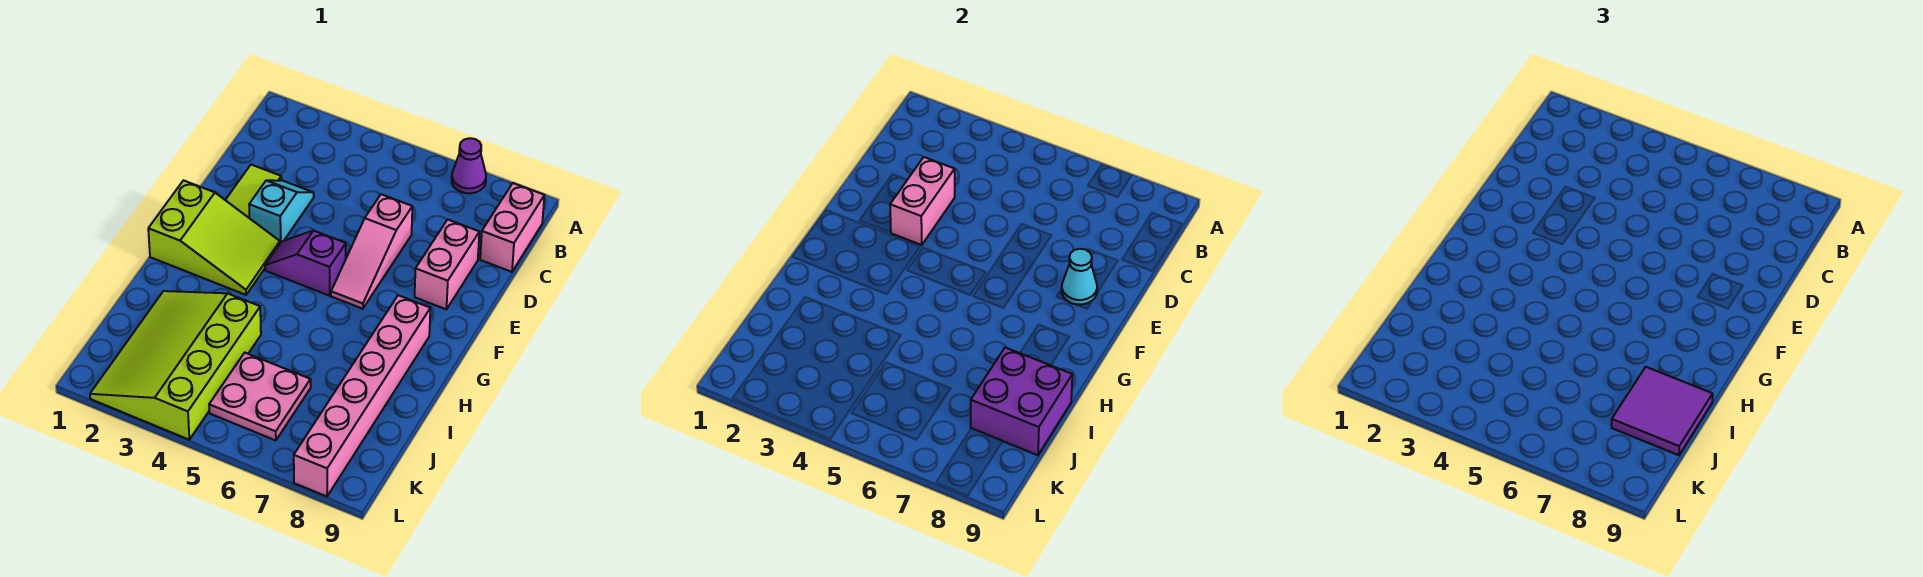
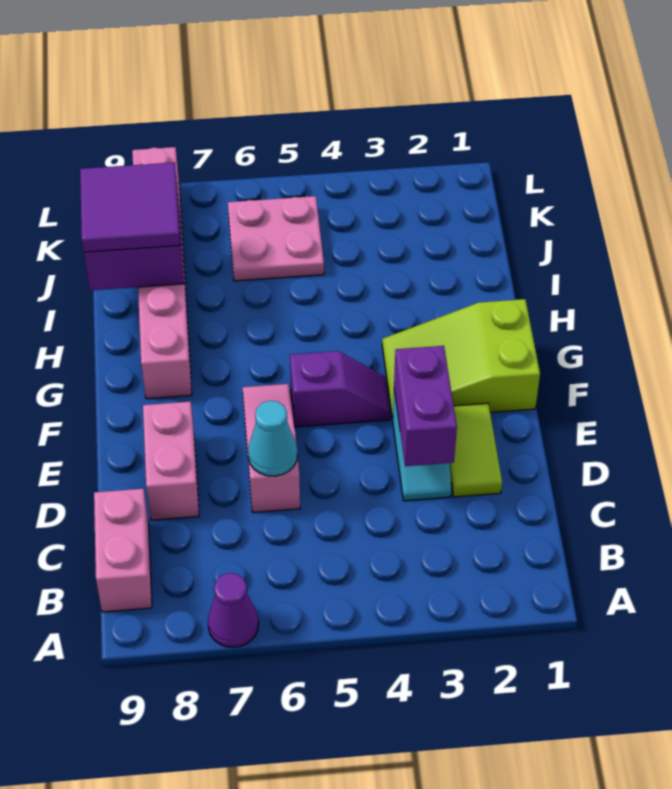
pink brick D3:E3 level 2 -> purple brick D3:E3 level 2
cyan cone E8 level 2 -> cyan cone D6 level 2
lime slope I2:L4 level 1 top 4 -> none

